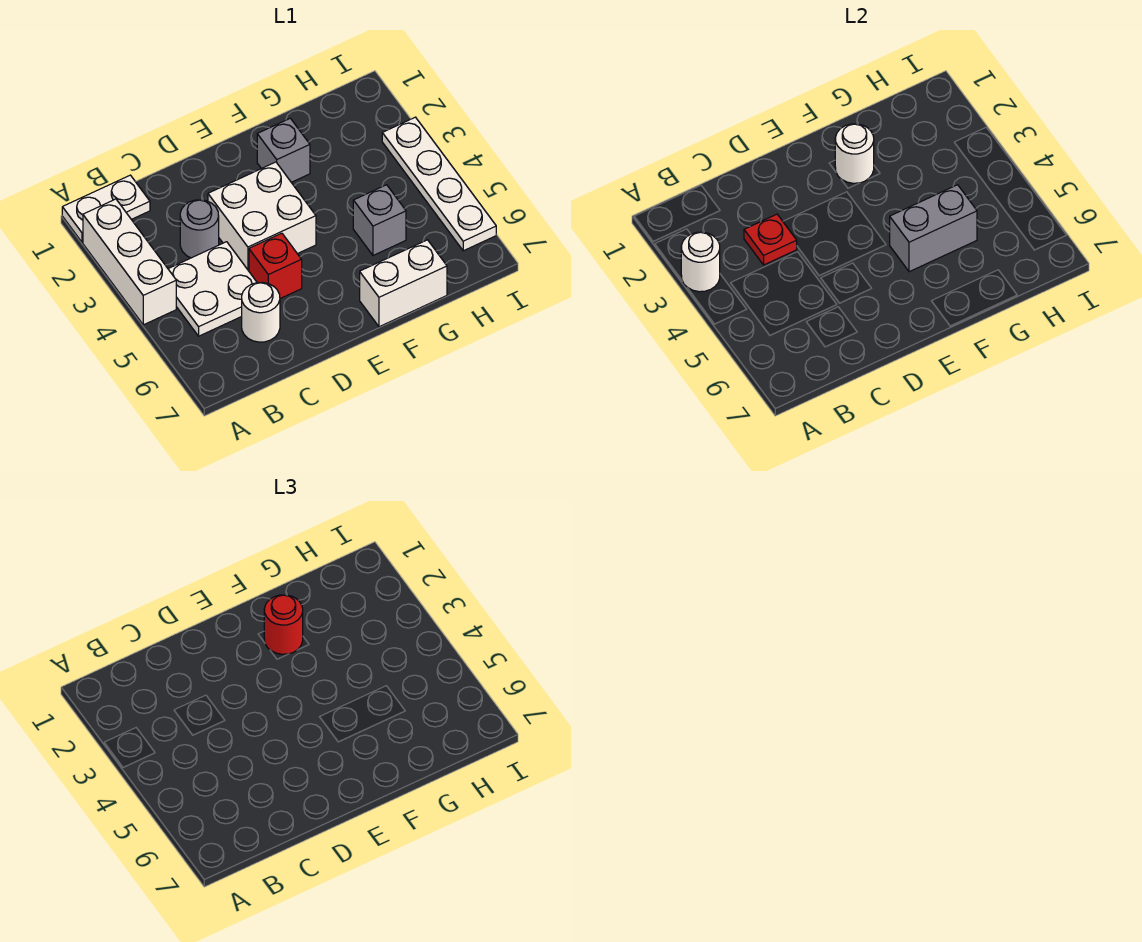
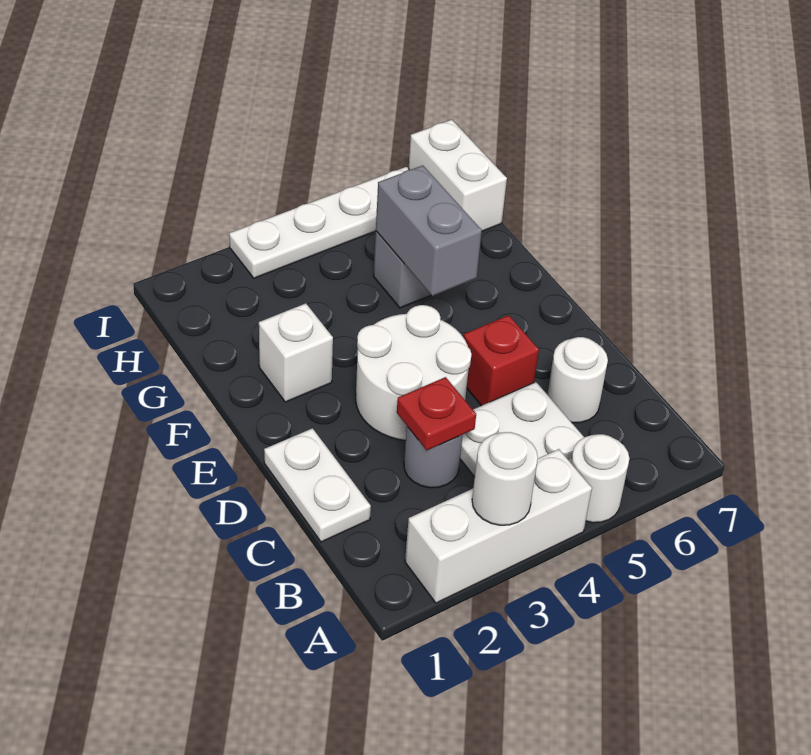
white plate A1:B1 level 1 -> white plate C1:D1 level 1
white brick D3:E4 level 1 -> white round brick D3:E4 level 1
grey brick F2 level 1 -> white brick F2 level 1
white round brick F2 level 2 -> white round brick A5 level 1
red round brick F2 level 3 -> none
white brick F7:G7 level 1 -> white brick H7:I7 level 1

